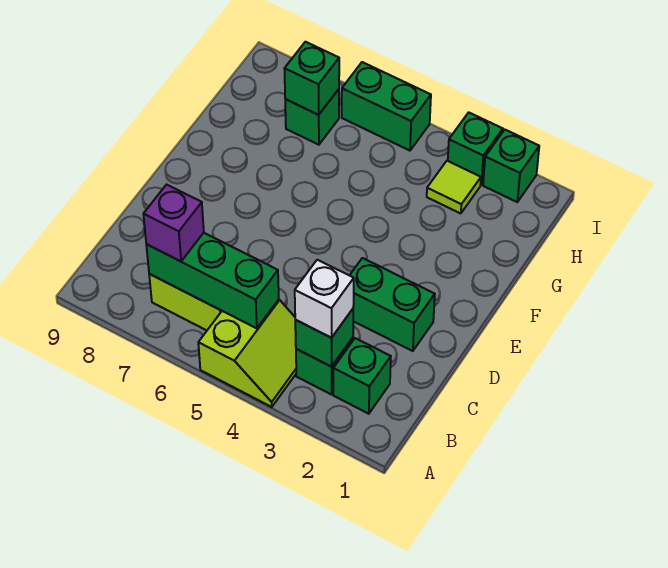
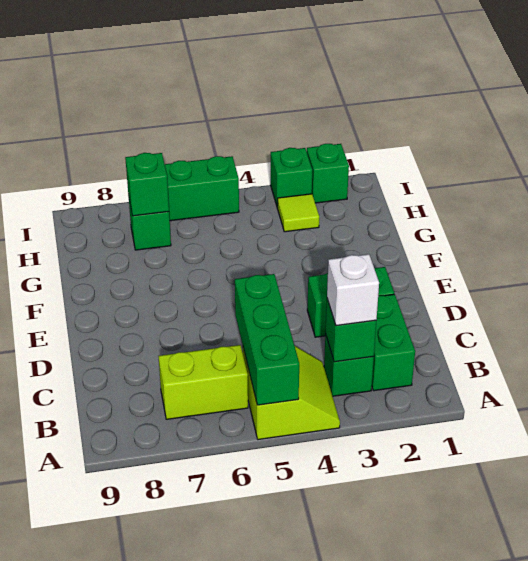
green brick B2 level 1 -> green brick B2:C2 level 1
green brick B5:B7 level 2 -> green brick A5:C5 level 2
purple brick B7 level 3 -> none

